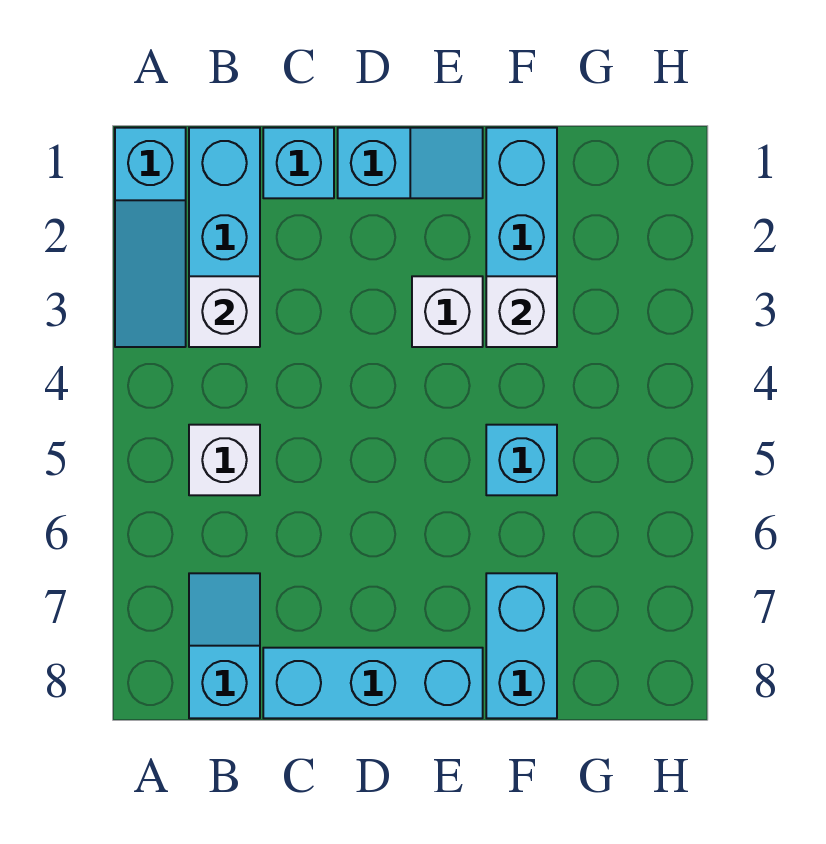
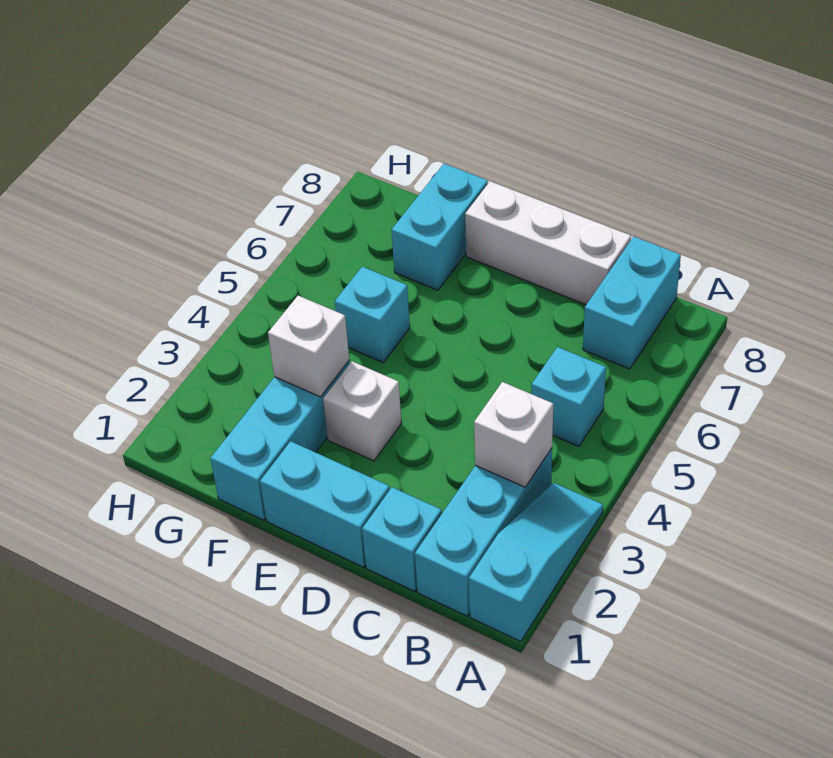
white brick B5 level 1 -> cyan brick B5 level 1
cyan slope B7:B8 level 1 top 8 -> cyan brick B7:B8 level 1
cyan brick C8:E8 level 1 -> white brick C8:E8 level 1
cyan slope D1:E1 level 1 top D -> cyan brick D1:E1 level 1

